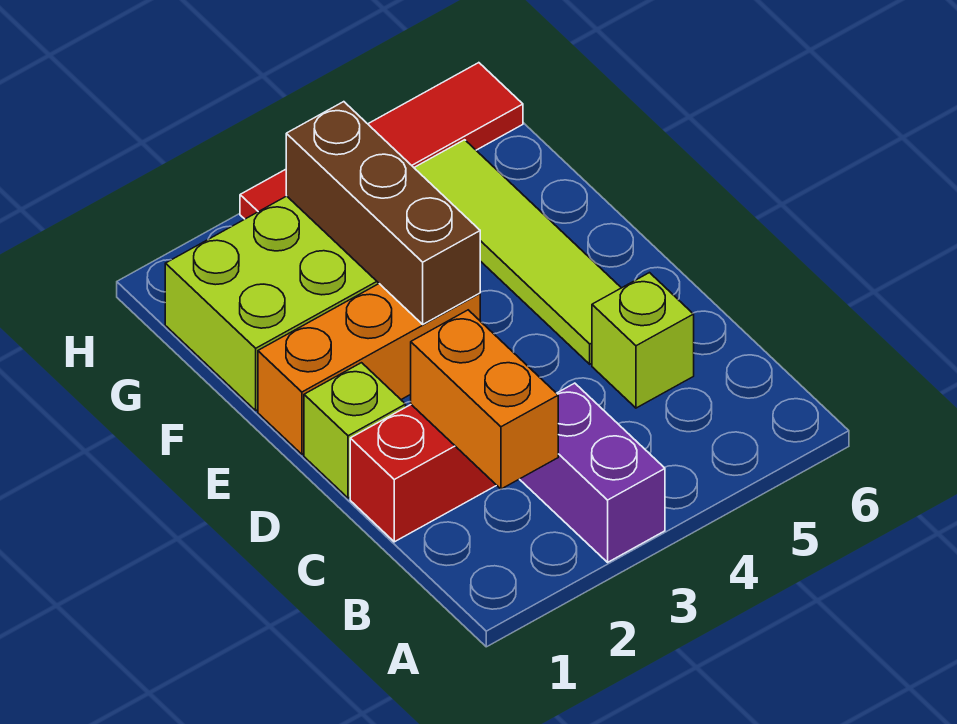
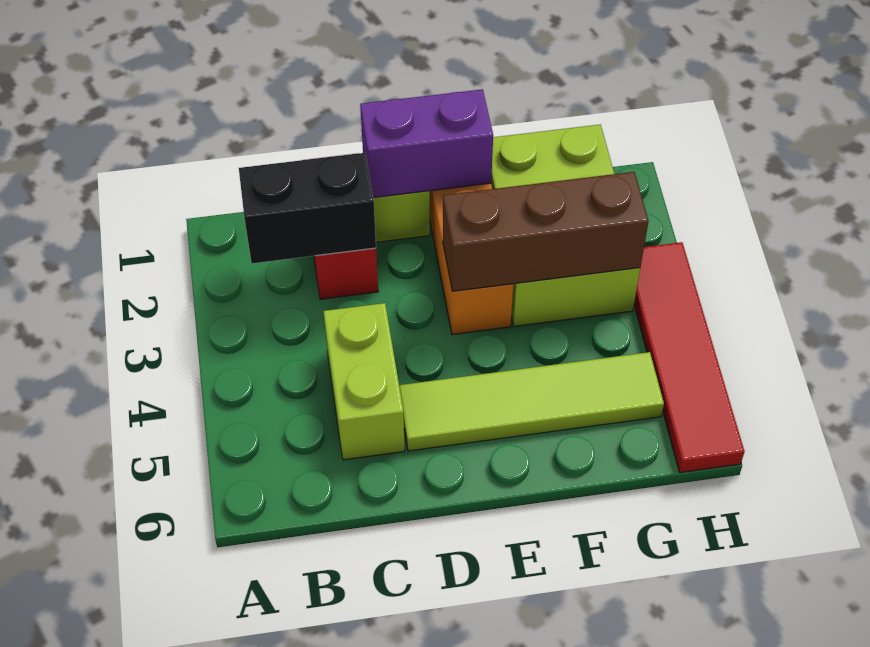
purple brick A3:B3 level 1 -> purple brick D1:E1 level 2
orange brick B2:C2 level 2 -> black brick B2:C2 level 2
lime brick C5 level 1 -> lime brick C4:C5 level 1

